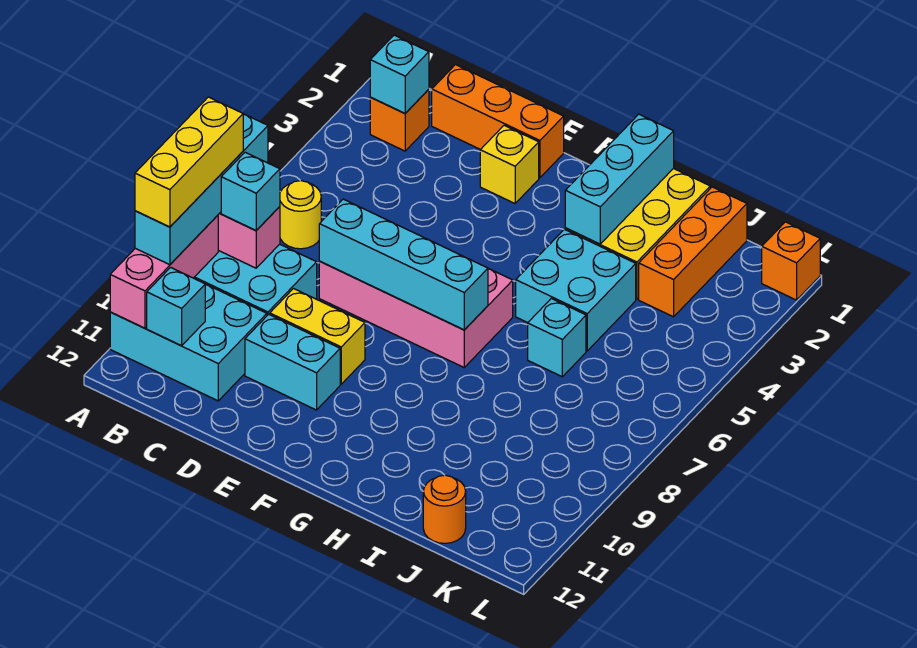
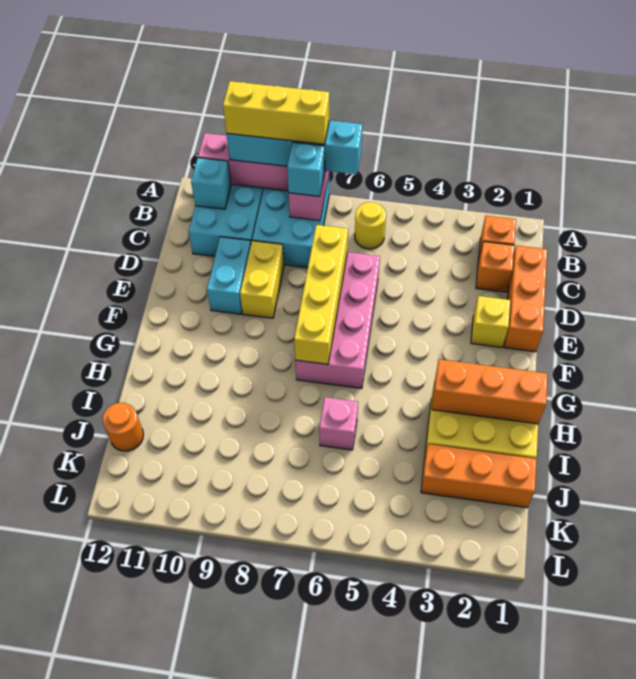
cyan brick B2 level 2 -> none
cyan brick D7:G7 level 2 -> yellow brick D7:G7 level 2
cyan brick H1:H3 level 2 -> orange brick H1:H3 level 2
cyan brick H4:I5 level 1 -> none
cyan brick I6 level 1 -> pink brick I6 level 1
orange brick L1 level 1 -> orange brick C2 level 1

